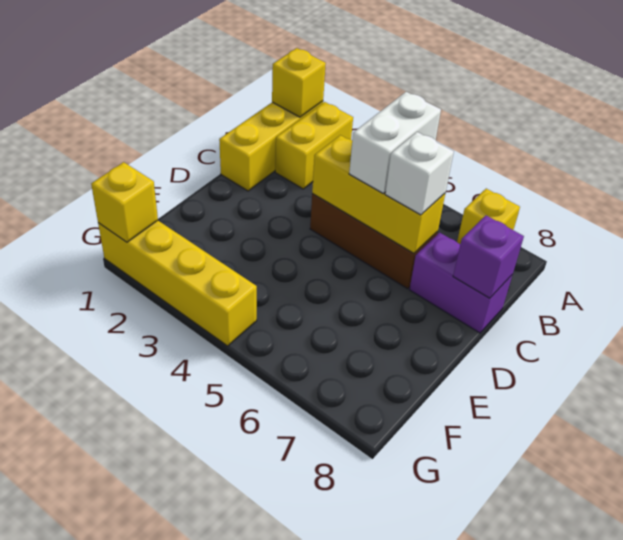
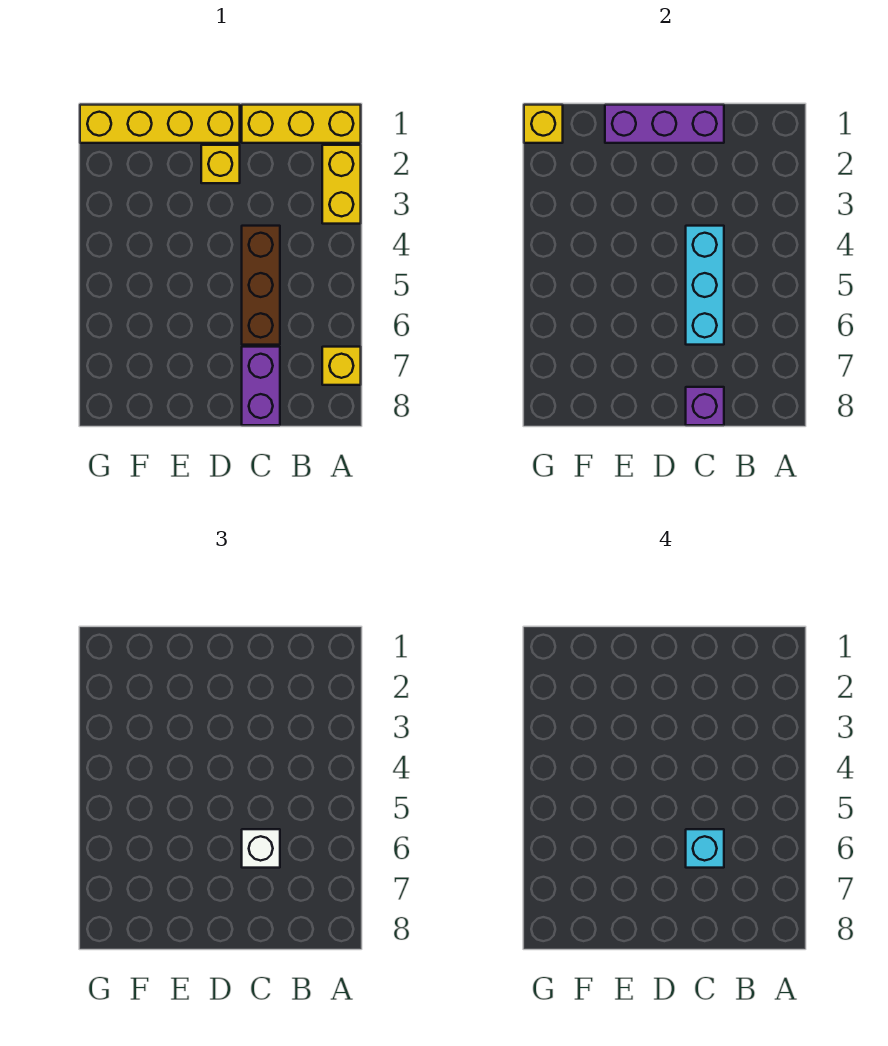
yellow brick A1 level 2 -> yellow brick D2 level 1
yellow brick A2:B2 level 1 -> yellow brick A2:A3 level 1
white brick B5:C5 level 3 -> none
none -> purple brick C1:E1 level 2
yellow brick C4:C6 level 2 -> cyan brick C4:C6 level 2
none -> cyan brick C6 level 4
yellow brick G1:G4 level 1 -> yellow brick D1:G1 level 1

